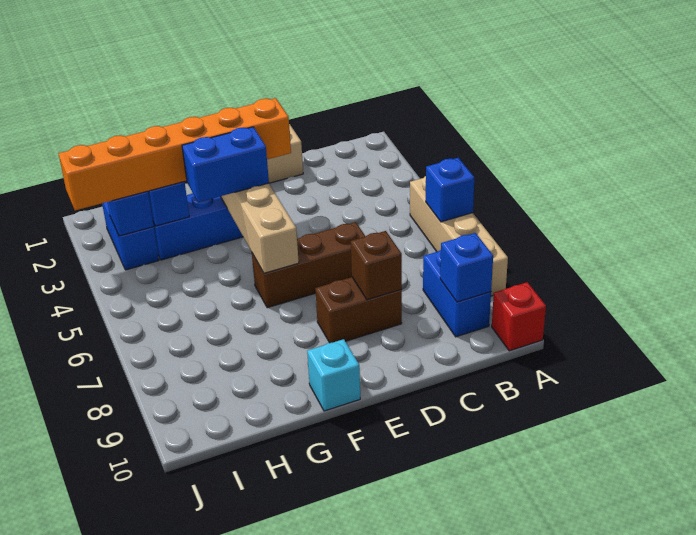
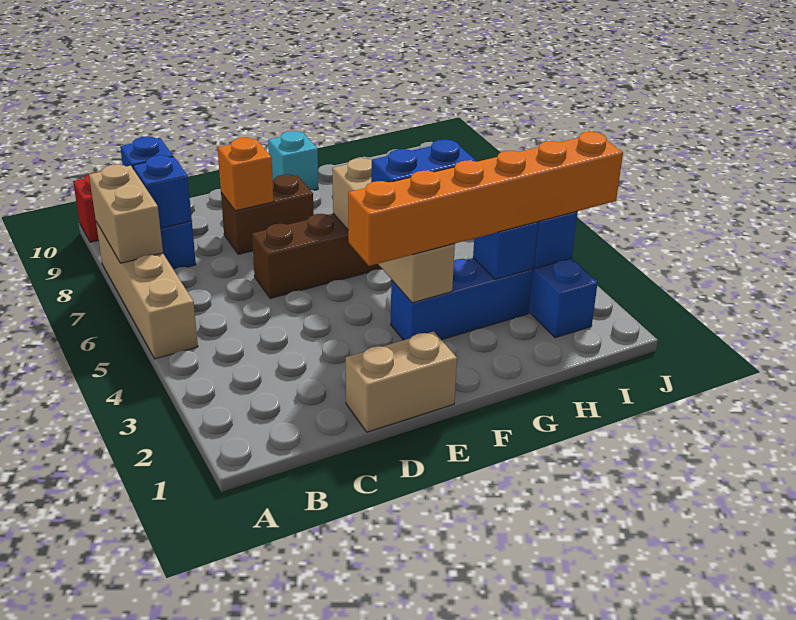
blue brick A6 level 2 -> blue brick B8 level 2
none -> tan brick A7:A8 level 2
brown brick D8 level 2 -> orange brick D8 level 2

